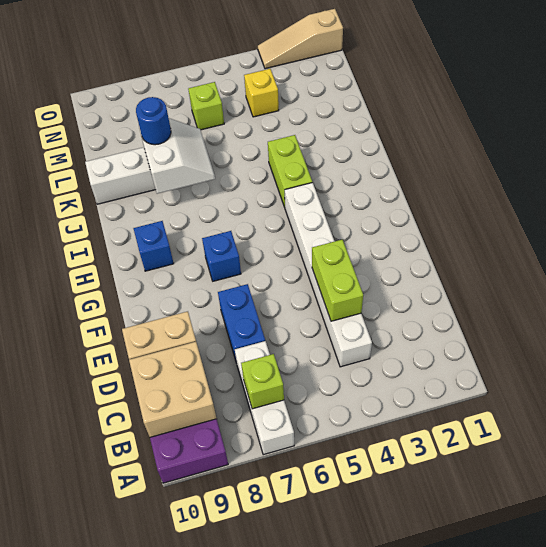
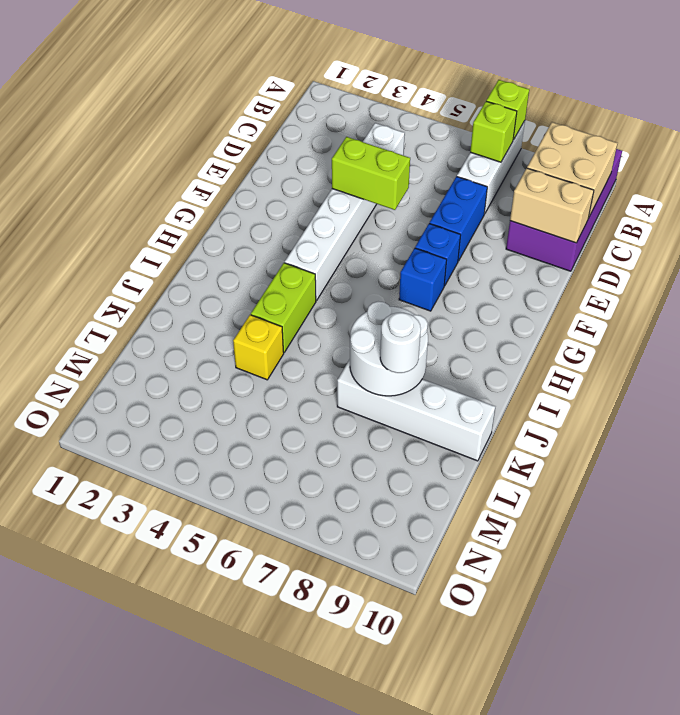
lime brick D4:E4 level 2 -> lime brick E4:E5 level 2
blue brick H9 level 1 -> blue brick F7 level 1
white slope J7:K8 level 2 top 8 -> white round brick J7:K8 level 2
blue round brick K8 level 3 -> white round brick K8 level 3
yellow brick M4 level 1 -> yellow brick K4 level 1
lime brick M6 level 1 -> lime brick A7 level 2
tan slope O1:O3 level 1 top 1 -> none

